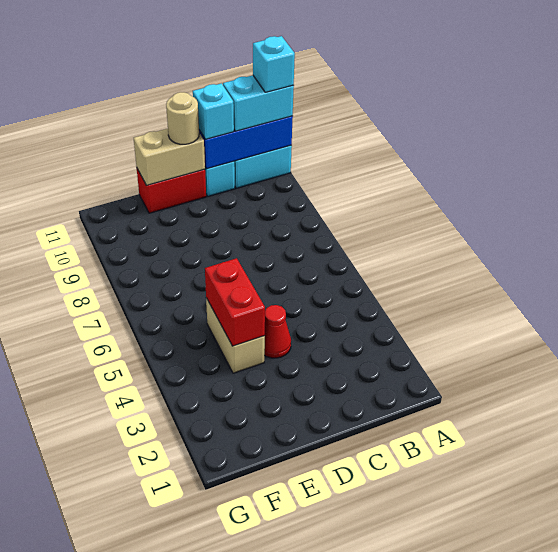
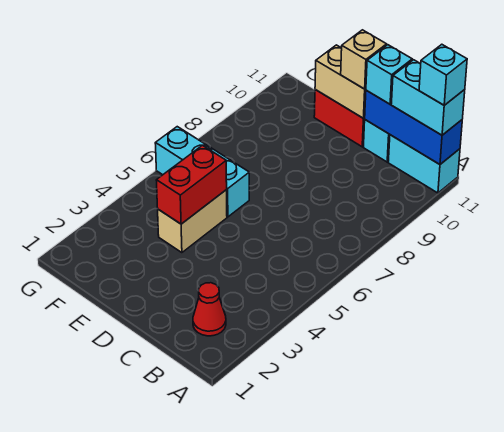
red cone D4 level 1 -> red cone B2 level 1
tan round brick D11 level 3 -> tan brick D11 level 3
none -> cyan brick E6:G6 level 1

